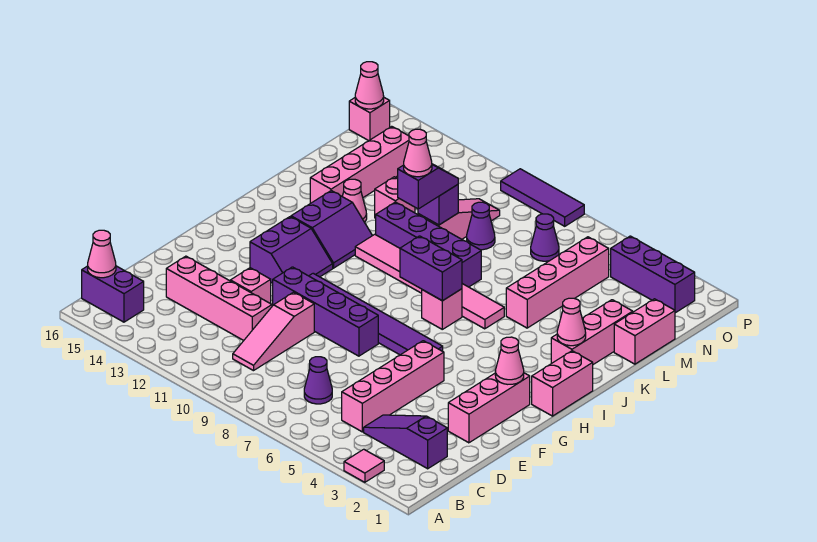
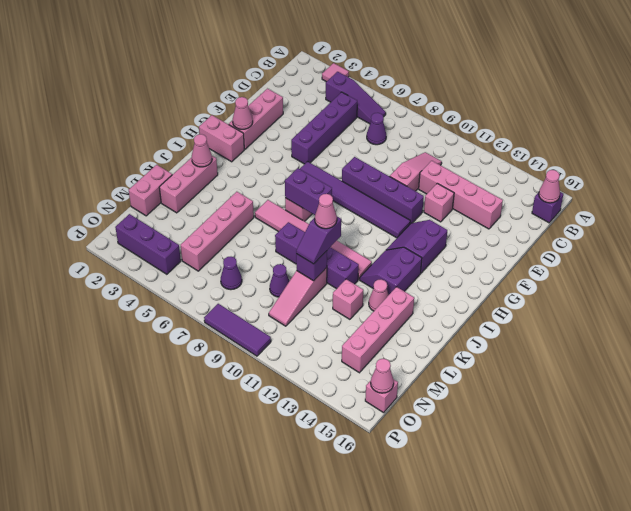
purple brick B15:B16 level 1 -> purple brick B16 level 1
purple slope C2:C4 level 1 top 2 -> purple slope B4:B6 level 1 top 4
pink brick C5:F5 level 1 -> purple brick C5:F5 level 1
pink brick H1:I1 level 1 -> pink brick H1:H2 level 1

